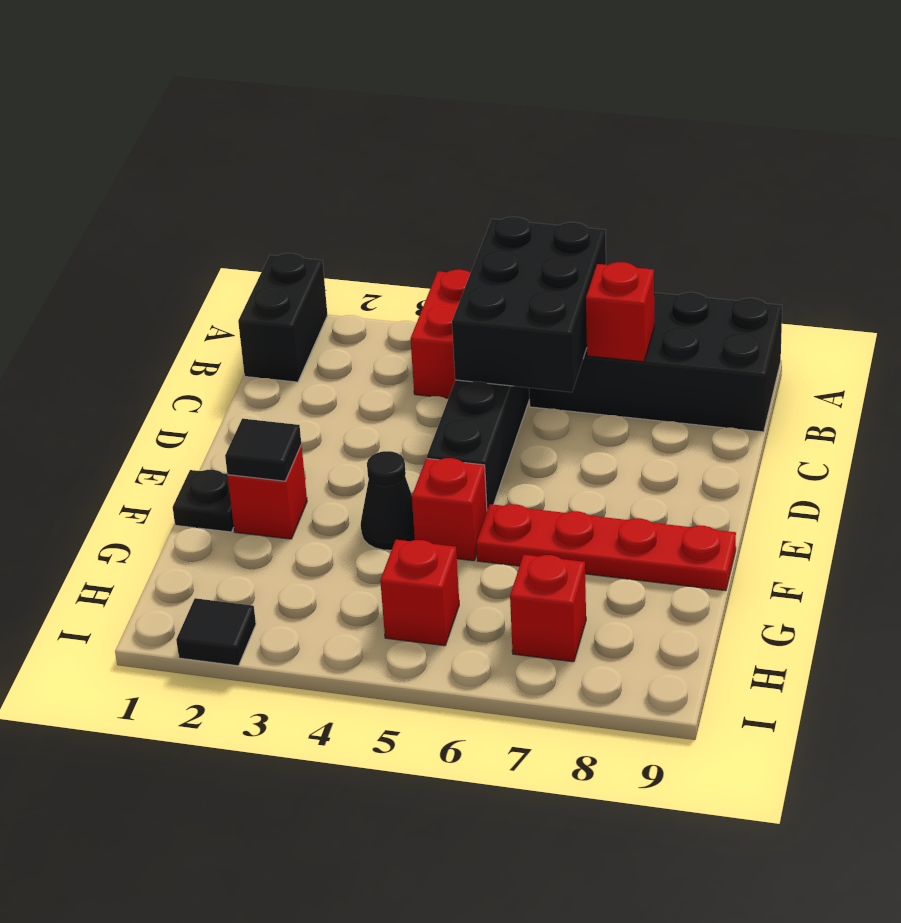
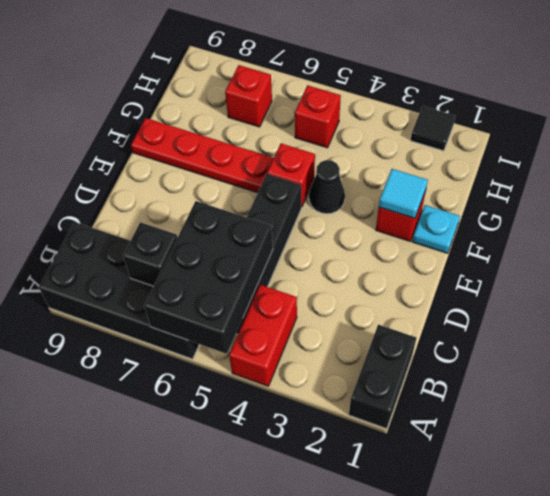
red brick B7 level 2 -> black brick B7 level 2
black plate F1 level 1 -> cyan plate F1 level 1
black tile F2 level 2 -> cyan tile F2 level 2

